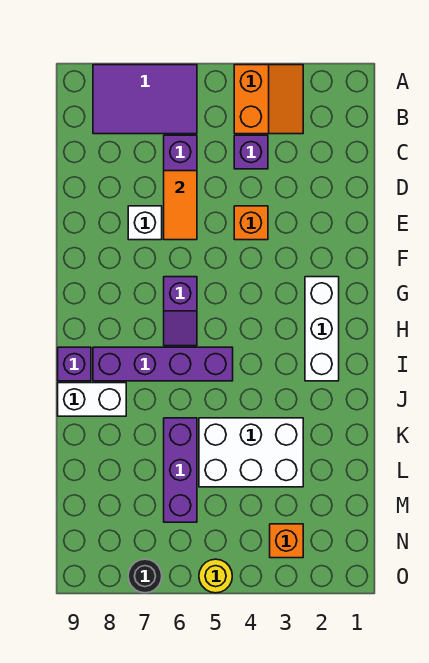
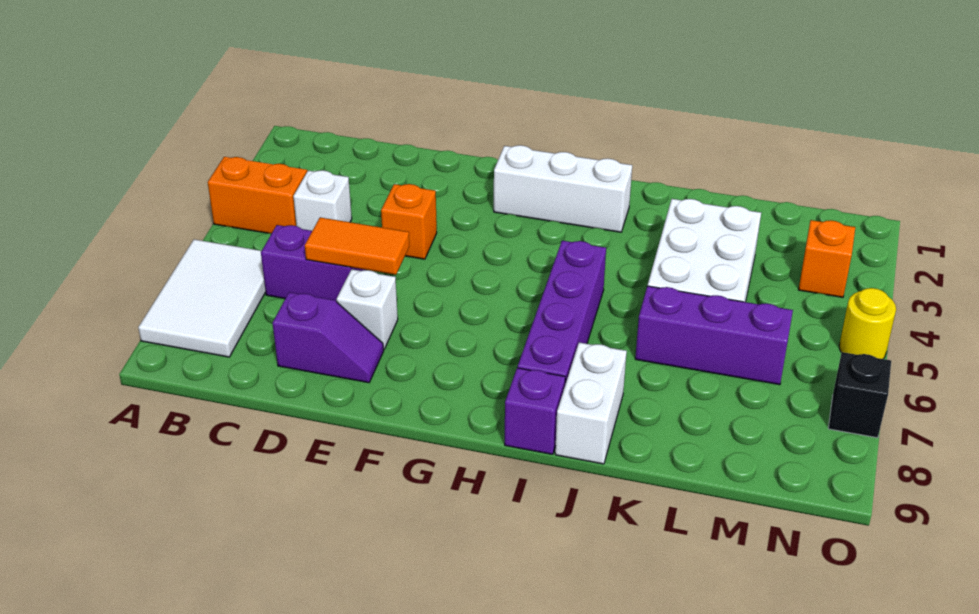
purple tile A6:B8 level 1 -> white tile A6:B8 level 1
purple brick C4 level 1 -> white brick C4 level 1
purple slope G6:H6 level 1 top G -> purple slope D8:E8 level 1 top D
black round brick O7 level 1 -> black brick O7 level 1

